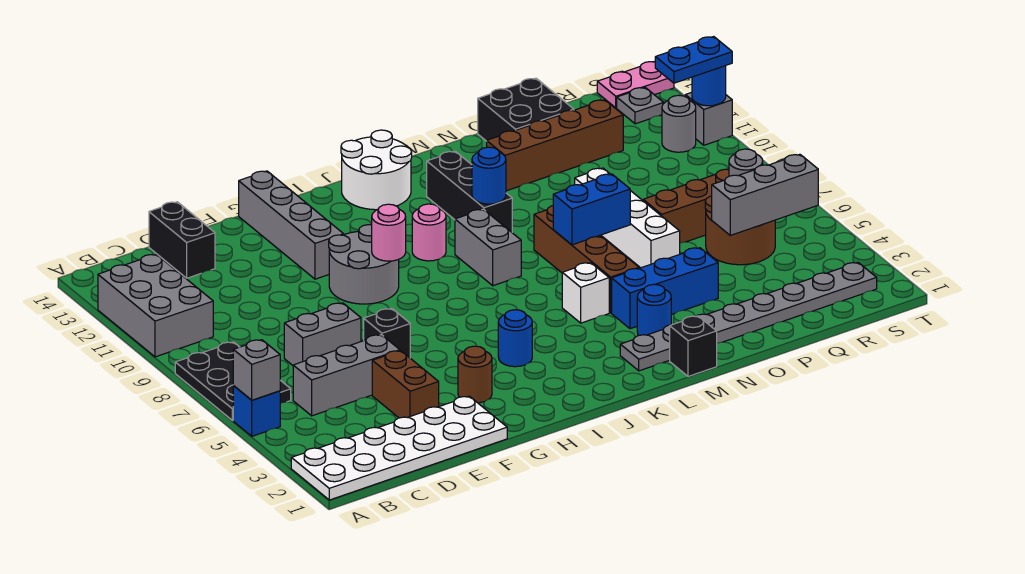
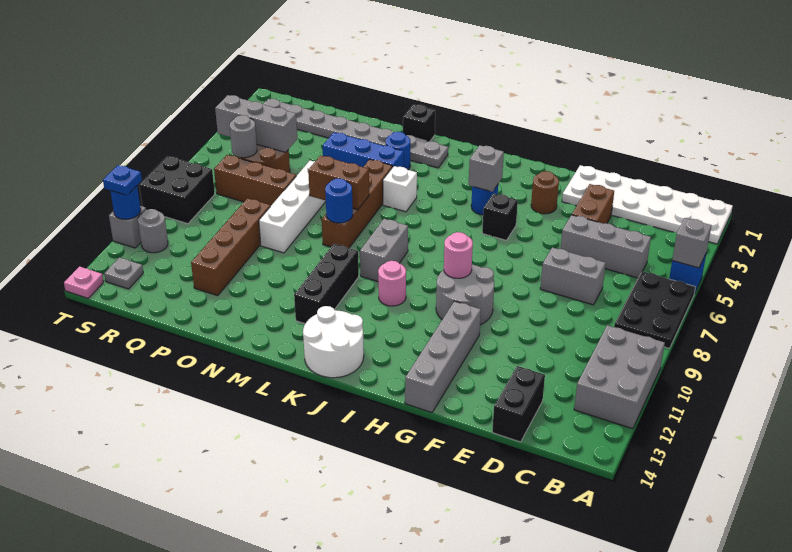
black brick F6 level 1 -> black brick H5 level 1
none -> grey brick I4 level 2
blue round brick L10 level 2 -> blue round brick M8 level 2
blue brick M7:N7 level 2 -> brown brick M7:N7 level 2
brown brick N12:Q12 level 1 -> brown brick P9:P12 level 1
black brick O13:P14 level 1 -> black brick S8:T9 level 1
blue plate S11:T11 level 3 -> blue plate T11 level 3
pink plate S14:T14 level 1 -> pink plate T14 level 1

